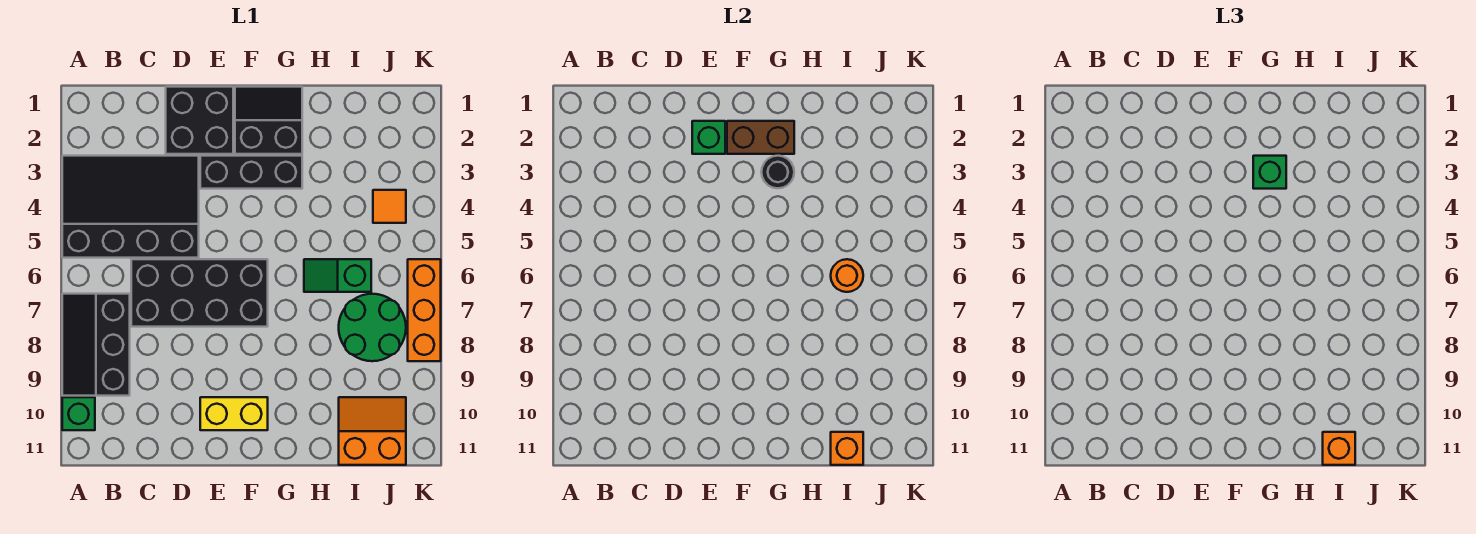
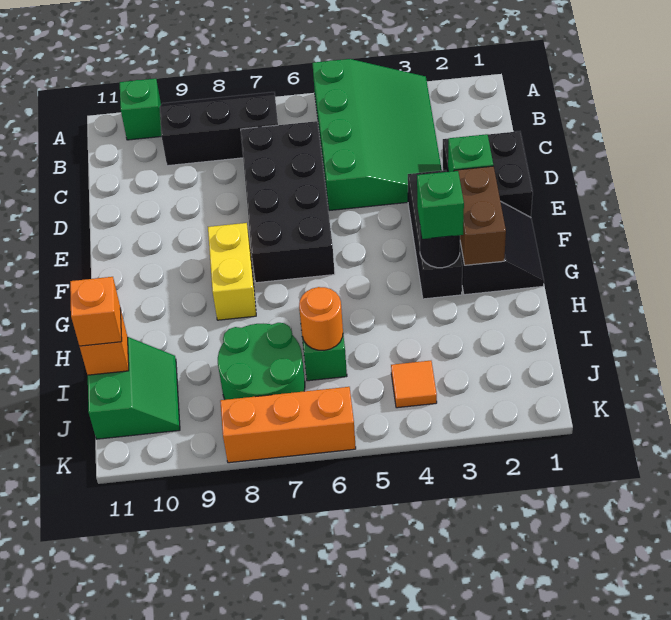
black slope A3:D5 level 1 top 5 -> green slope A3:D5 level 1 top 5
yellow brick E10:F10 level 1 -> yellow brick F8:G8 level 1
orange slope I10:J11 level 1 top 11 -> green slope I10:J11 level 1 top 11

